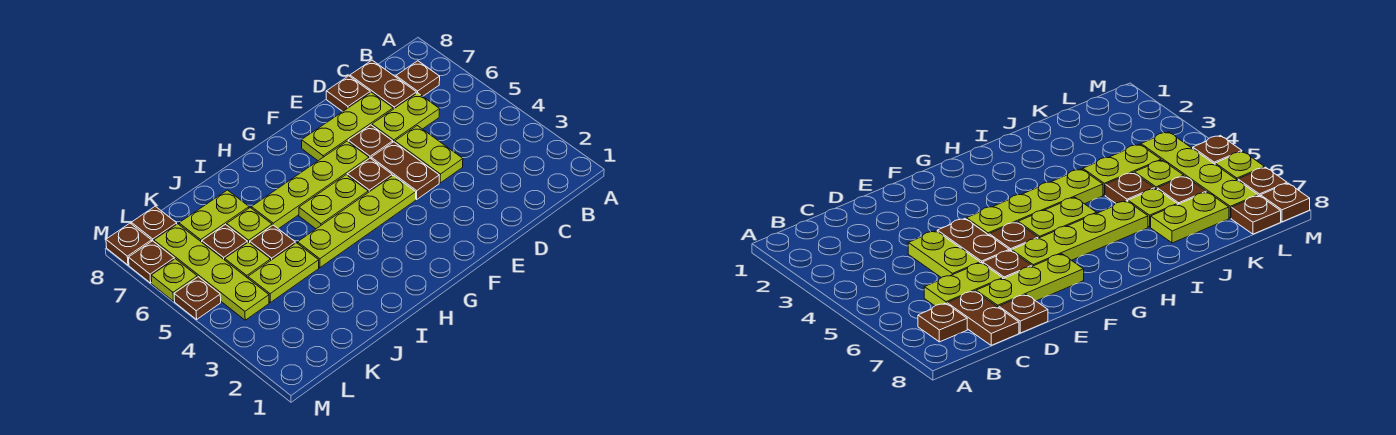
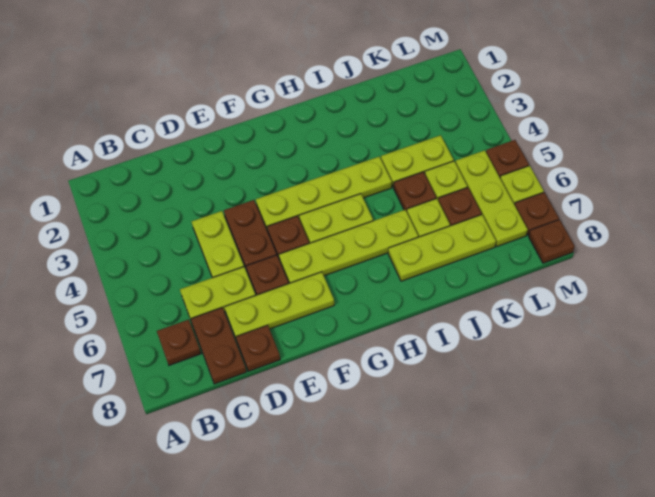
lime plate J7:K7 level 1 -> lime plate I7:K7 level 1
lime plate L4:L7 level 1 -> lime plate L5:L7 level 1
brown plate L8 level 1 -> none

